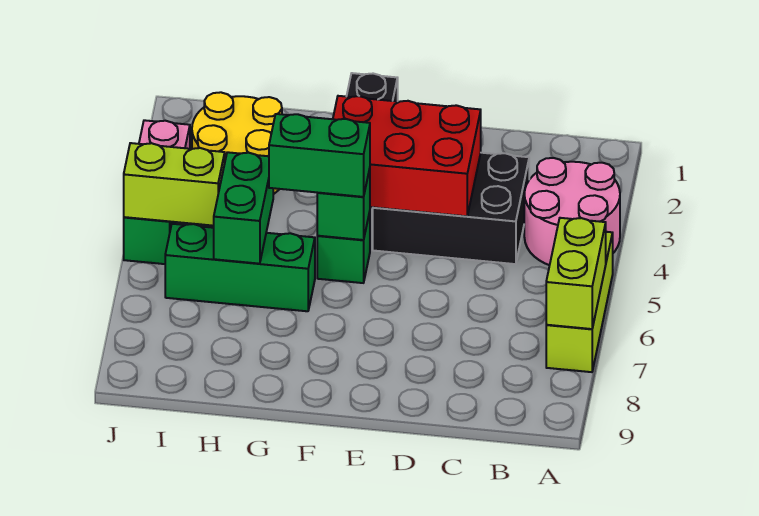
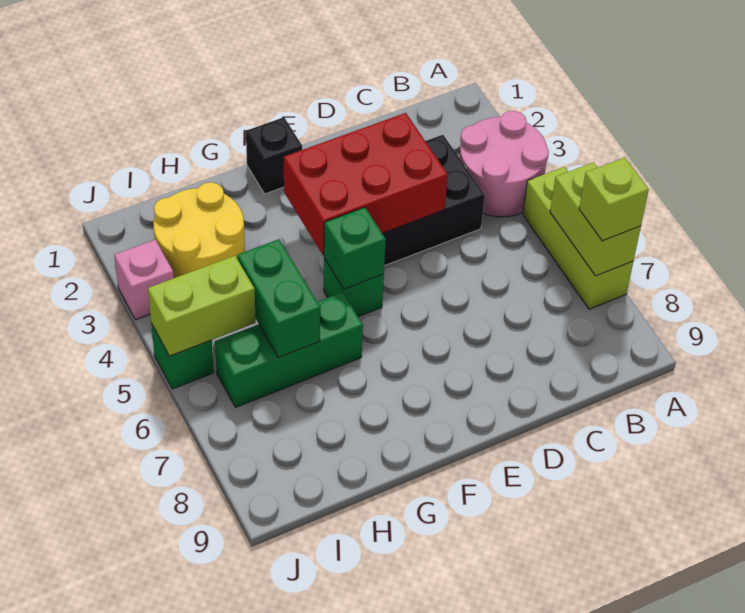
none -> lime brick A7 level 3
green brick F5:G5 level 3 -> none

